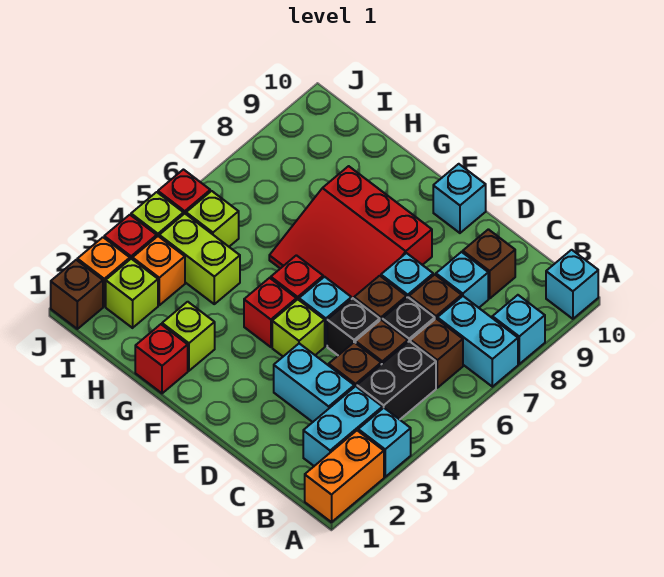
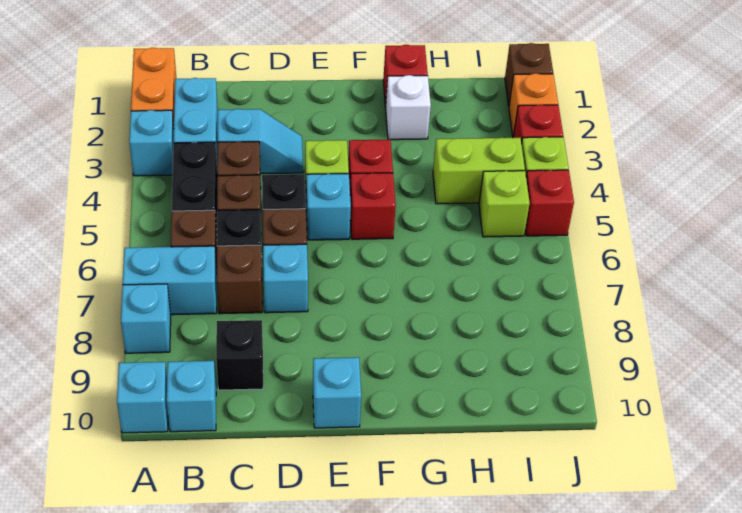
cyan brick C3:D3 level 1 -> cyan slope C3:D3 level 1 top C
cyan brick C8 level 1 -> cyan brick B10 level 1
brown brick C9 level 1 -> black brick C9 level 1
red slope E6:G8 level 1 top 8 -> none
lime brick G2 level 1 -> white brick G2 level 1
lime brick I2 level 1 -> none
orange brick I3 level 1 -> none

